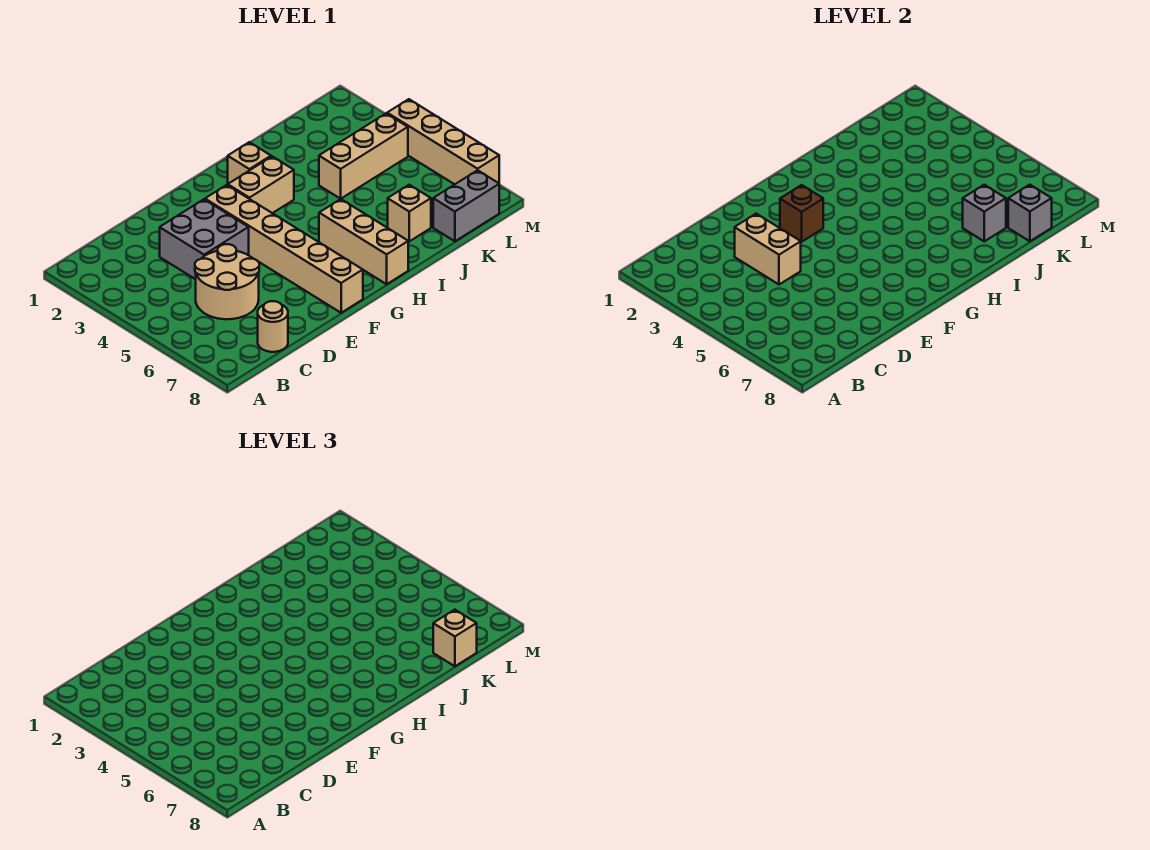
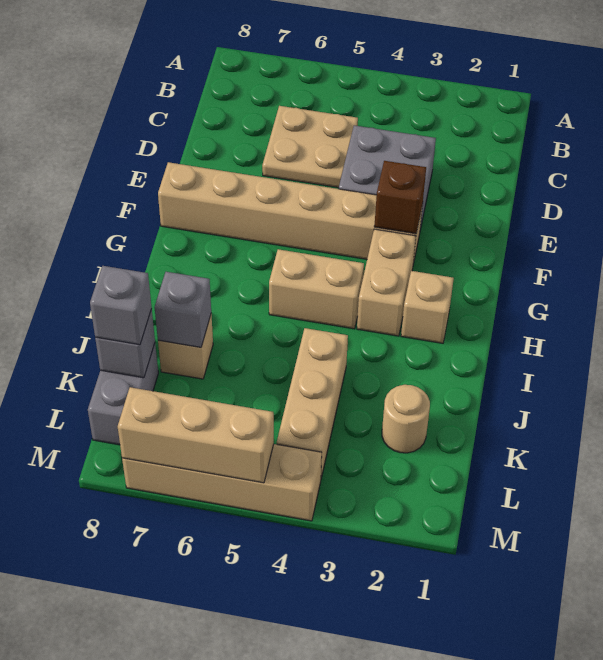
tan round brick C5:D6 level 1 -> tan plate C5:D6 level 1
tan round brick C8 level 1 -> tan round brick K2 level 1
tan brick D3:D4 level 2 -> tan brick H4:H5 level 1
tan brick H6:H8 level 1 -> tan brick M5:M7 level 2
tan brick K8 level 3 -> grey brick K8 level 3

